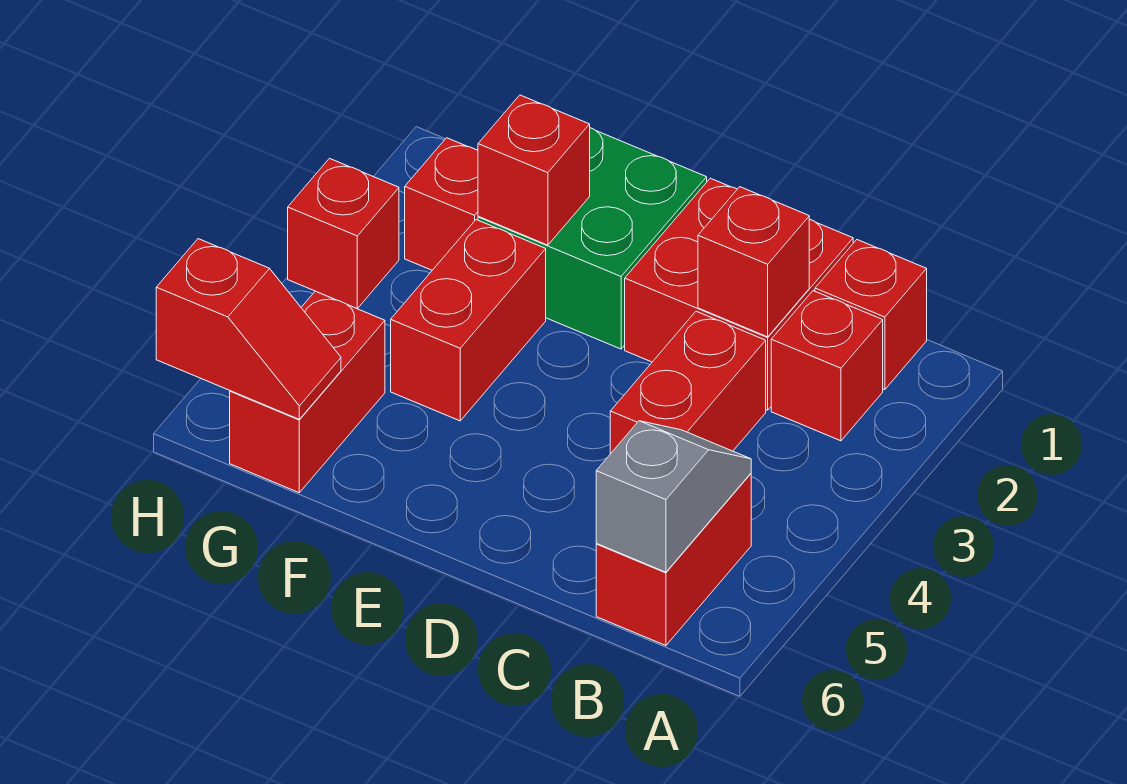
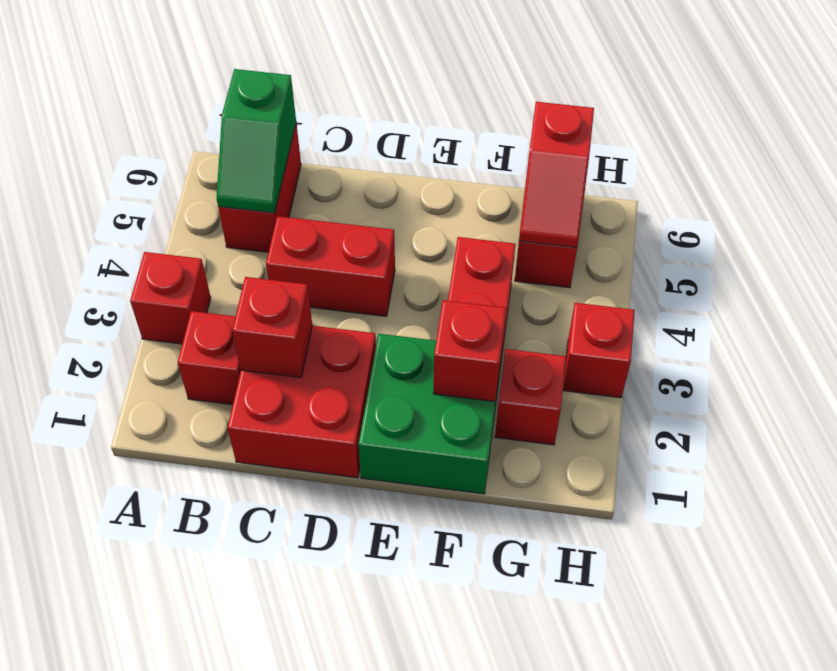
red brick B1 level 1 -> red brick A3 level 1
grey slope B5:B6 level 2 top 6 -> green slope B5:B6 level 2 top 6
red brick C3:C4 level 1 -> red brick C4:D4 level 1
red slope G6:H6 level 2 top H -> red slope G5:G6 level 2 top 6

